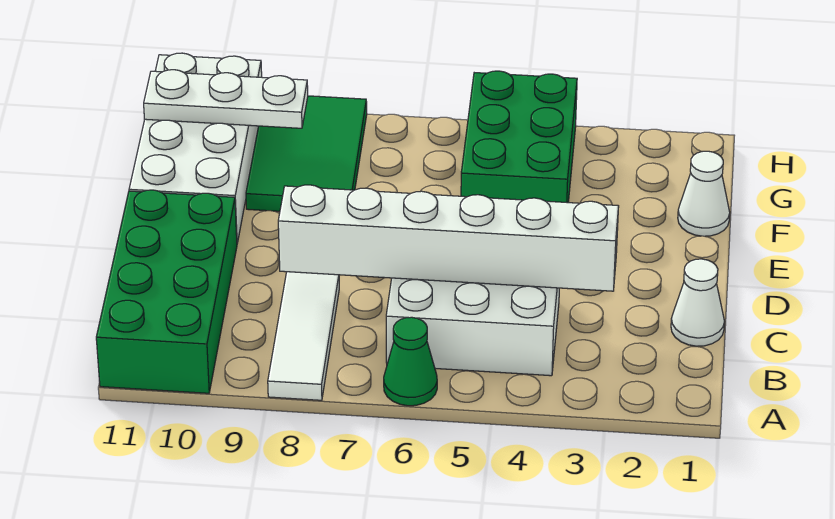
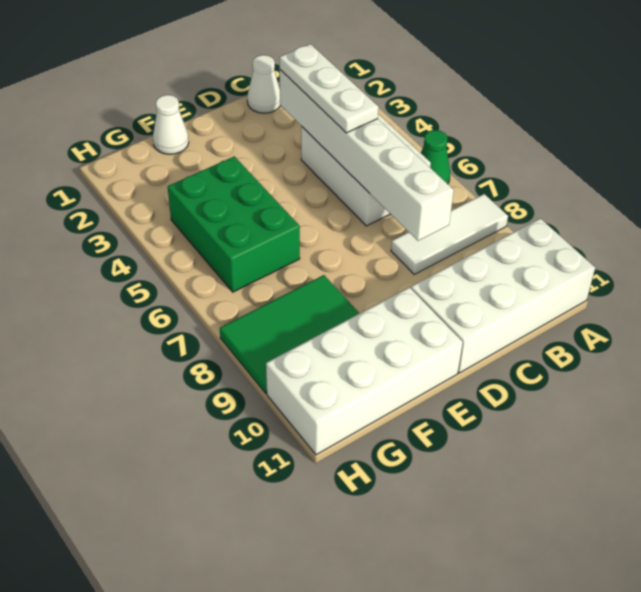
green brick A10:D11 level 1 -> white brick A10:D11 level 1
green brick F4:H5 level 1 -> green brick F4:G6 level 1
white plate G9:G11 level 2 -> white plate C3:C5 level 3

